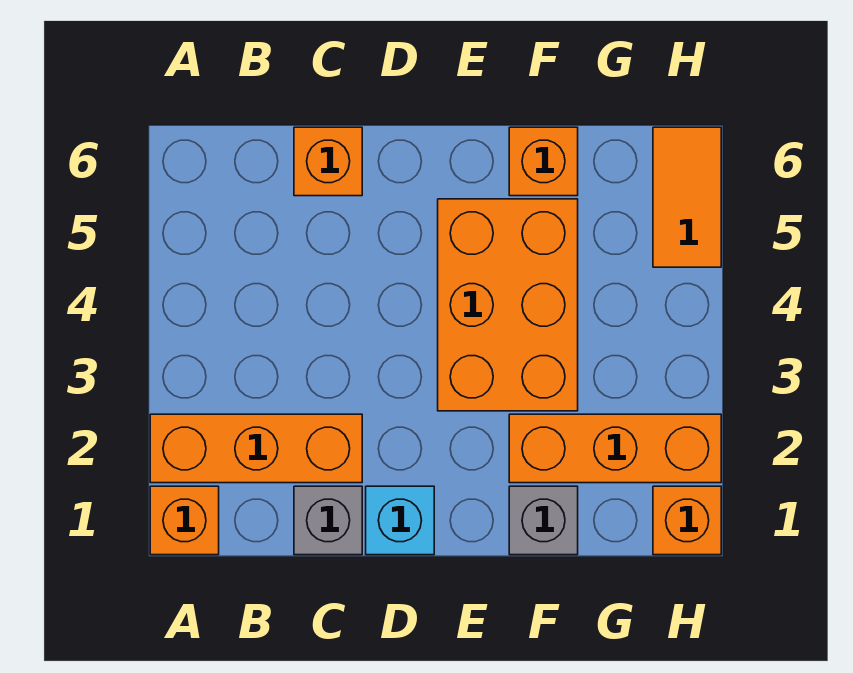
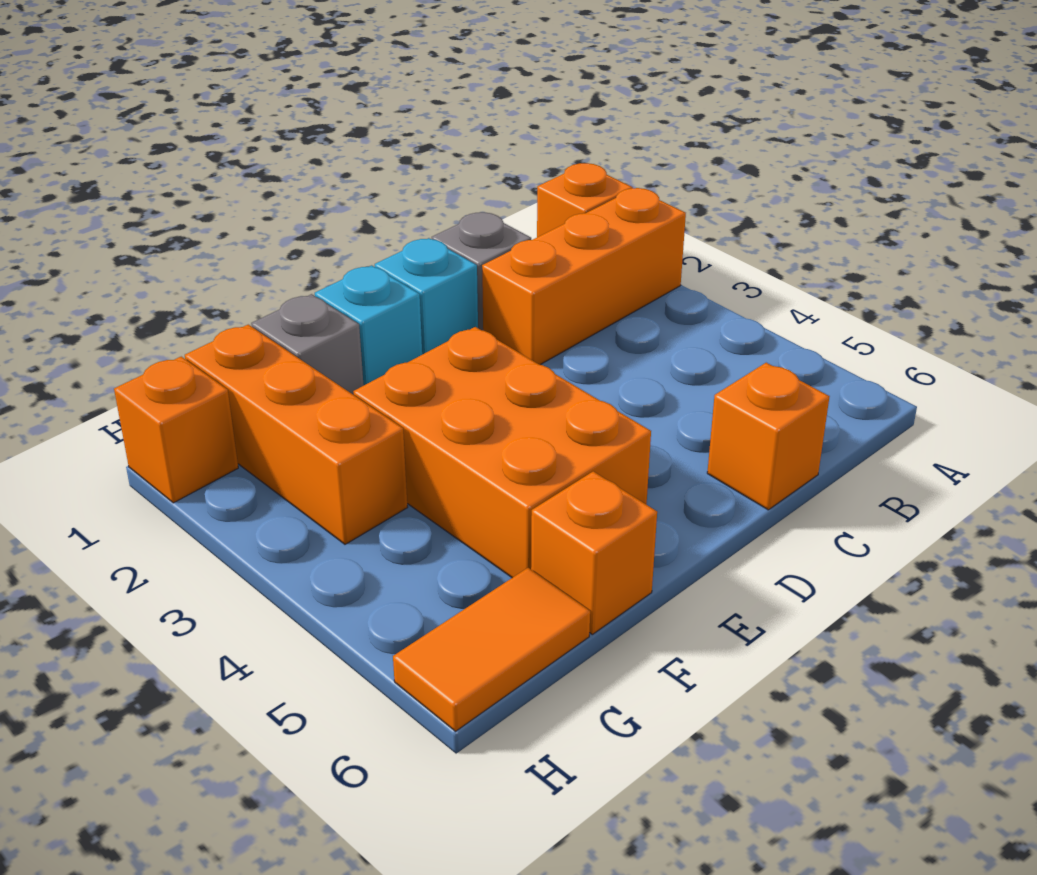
none -> cyan brick E1 level 1
orange brick F2:H2 level 1 -> orange brick G1:G3 level 1
orange tile H5:H6 level 1 -> orange tile G6:H6 level 1

